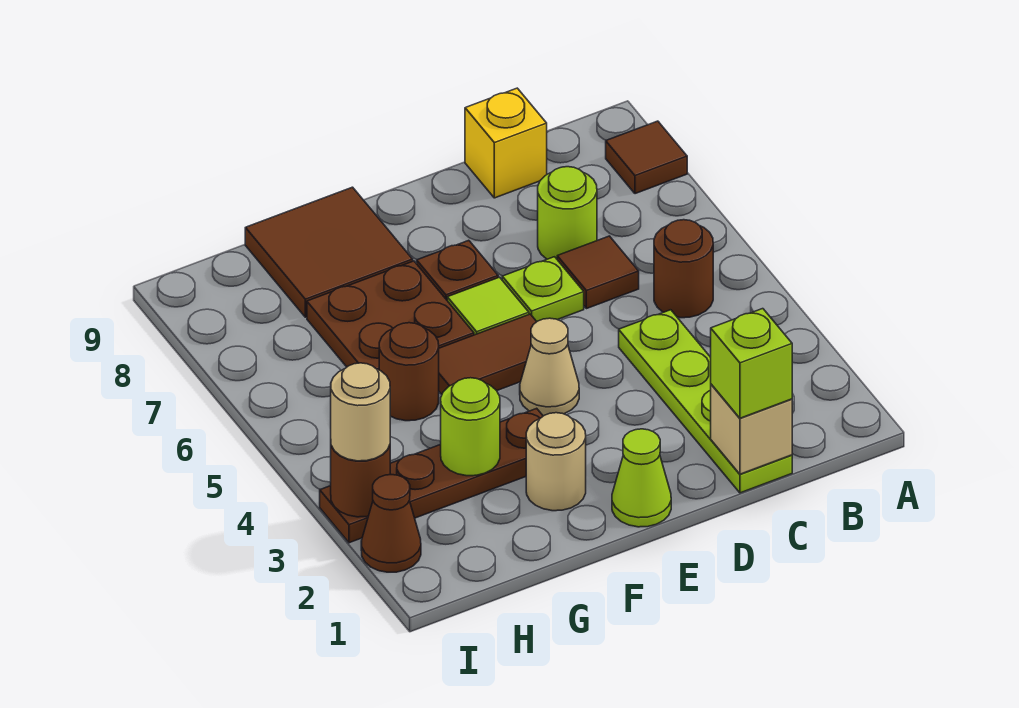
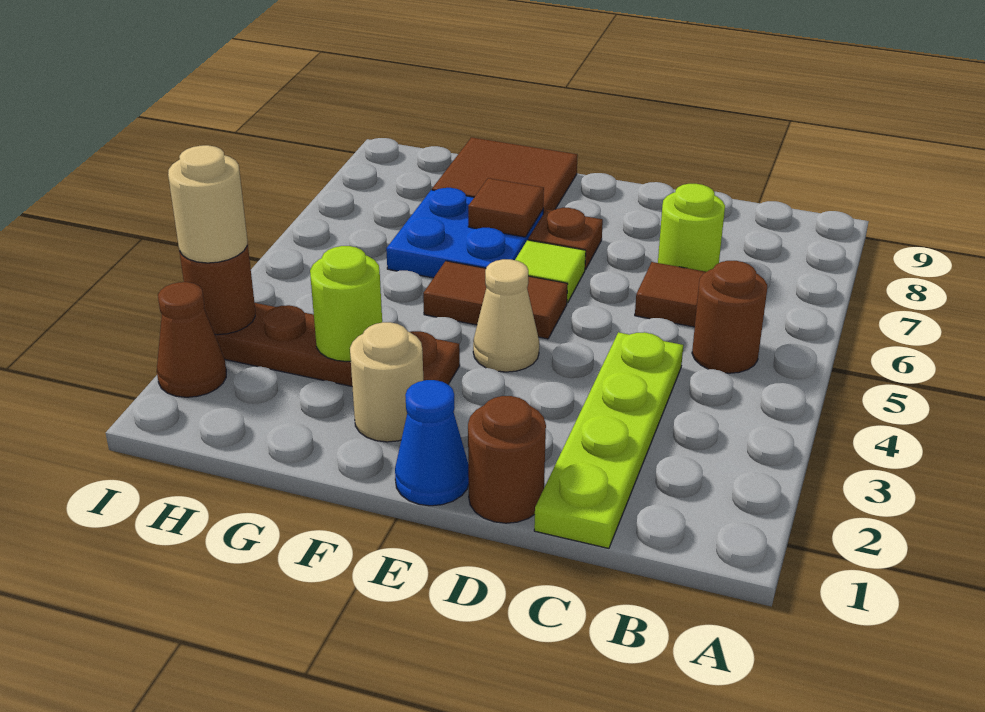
brown tile A8 level 1 -> brown tile F7 level 2
tan brick C1 level 2 -> none
lime brick C1 level 3 -> none
yellow brick C9 level 1 -> none
lime plate D6 level 1 -> none
lime cone E1 level 1 -> blue cone E1 level 1
brown plate F6:G7 level 1 -> blue plate F6:G7 level 1
brown round brick G5 level 1 -> brown round brick D1 level 1

